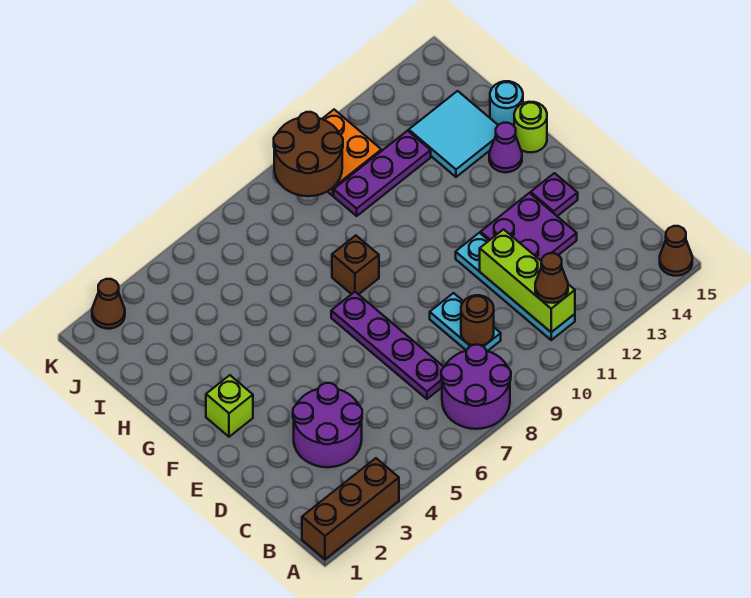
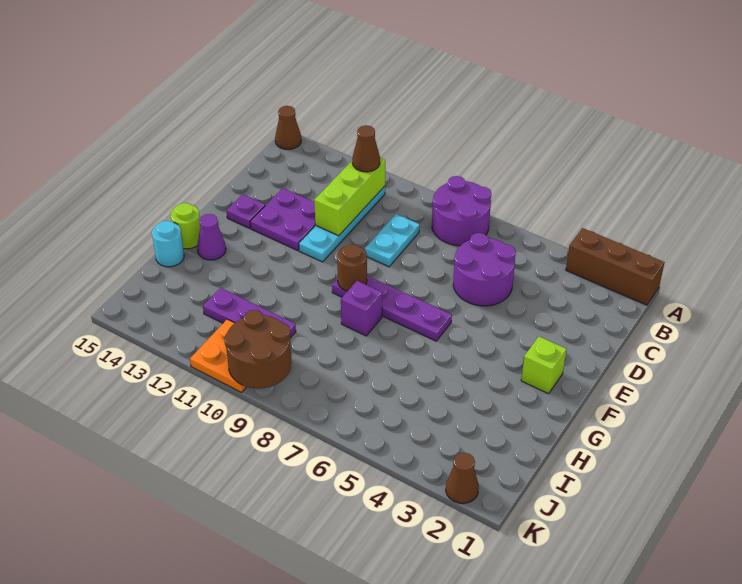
purple round brick C3:D4 level 1 -> purple round brick C5:D6 level 1
purple plate C7:F7 level 1 -> purple plate F6:F9 level 1
brown round brick C9 level 2 -> brown round brick F9 level 2
brown brick G8 level 1 -> purple brick G8 level 1
cyan tile H13:I14 level 1 -> none

